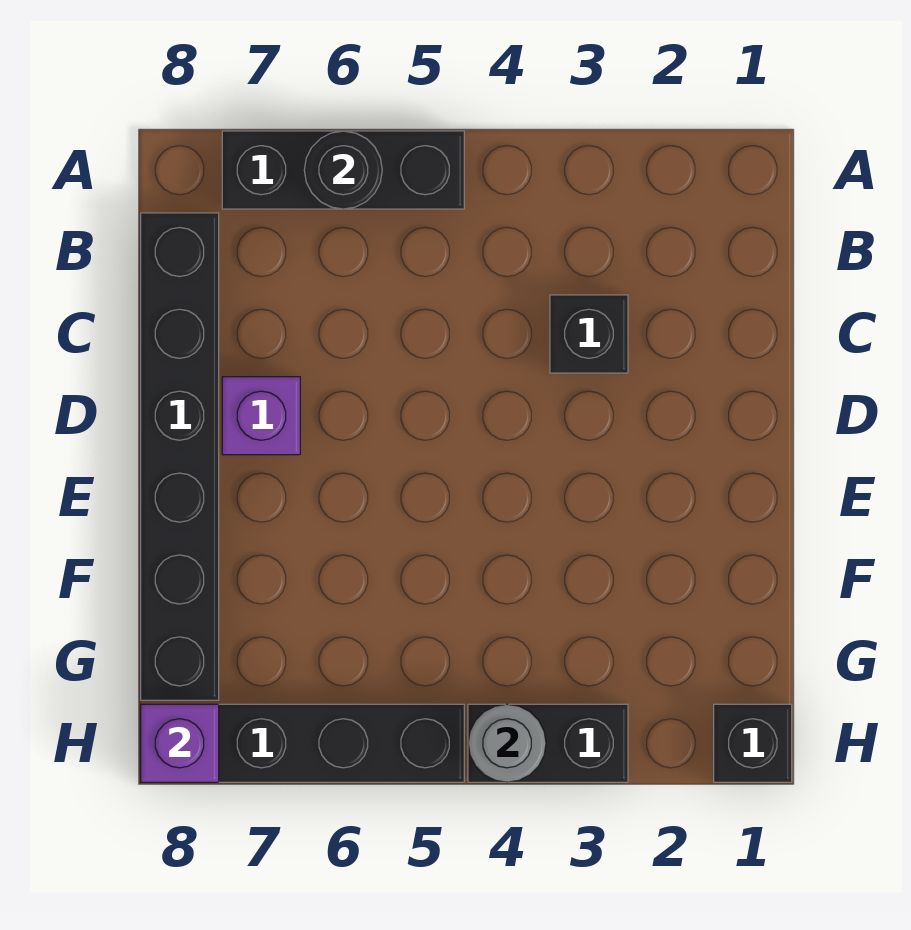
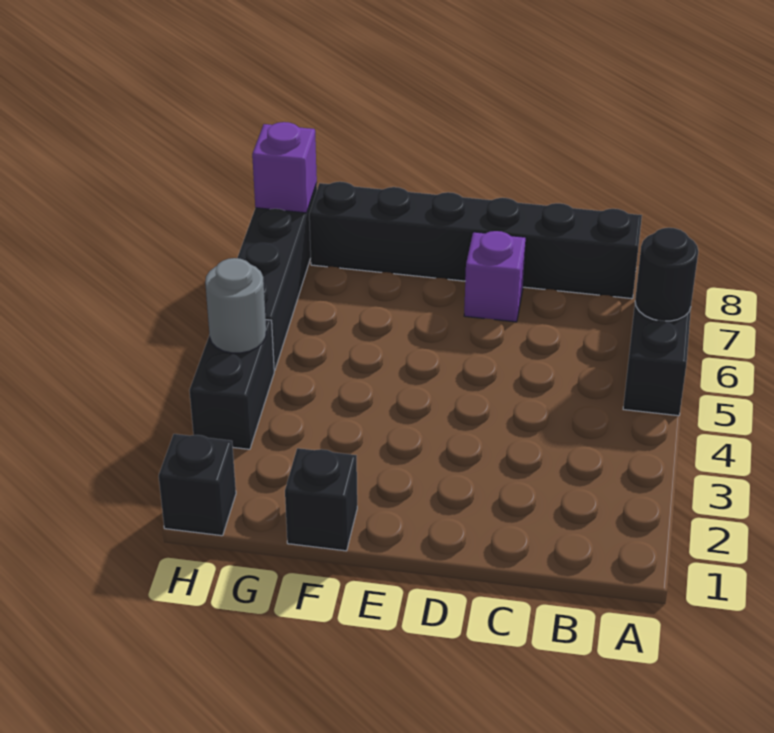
black brick C3 level 1 -> black brick F1 level 1

